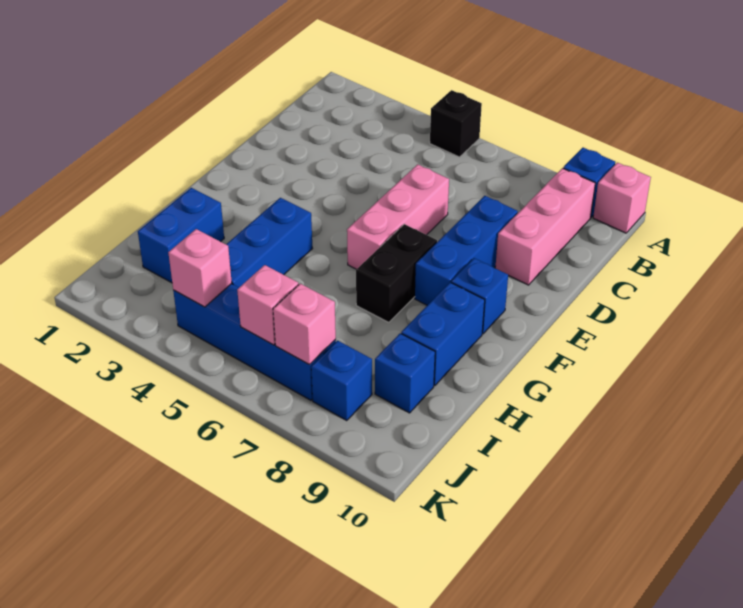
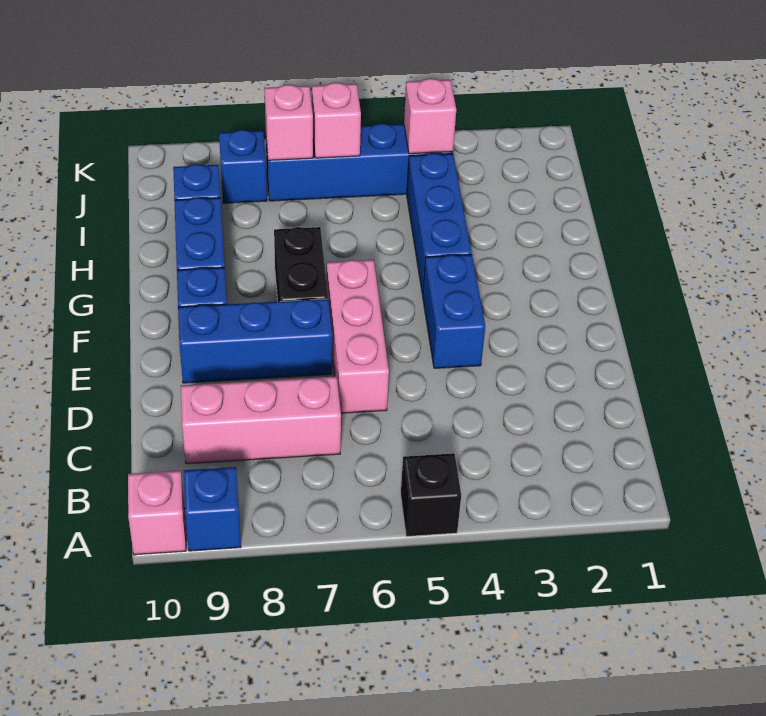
pink brick B9:D9 level 1 -> pink brick C7:C9 level 1
blue brick D8:F8 level 1 -> blue brick E7:E9 level 1
blue brick H2:I2 level 1 -> blue brick E4:F4 level 1

